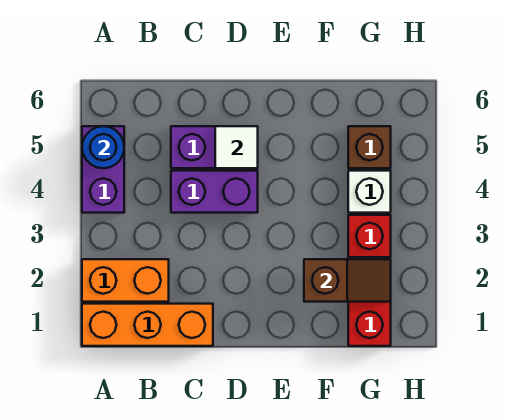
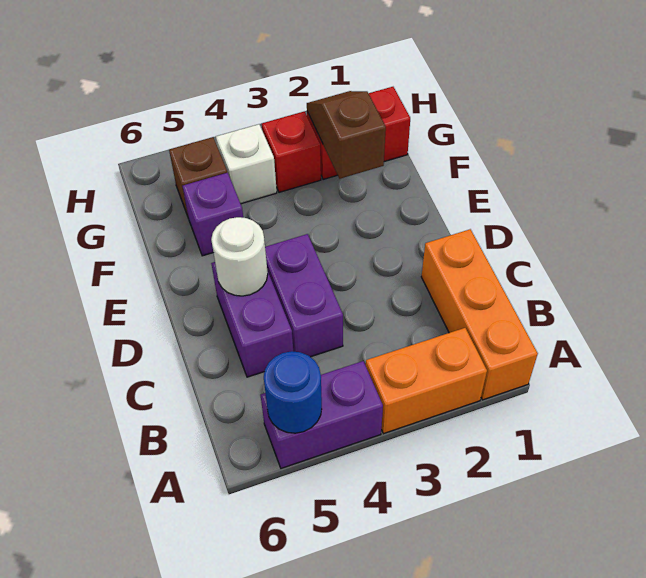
orange brick A2:B2 level 1 -> orange brick A2:A3 level 1
white tile D5 level 2 -> white round brick D5 level 2
none -> purple brick F5 level 1

